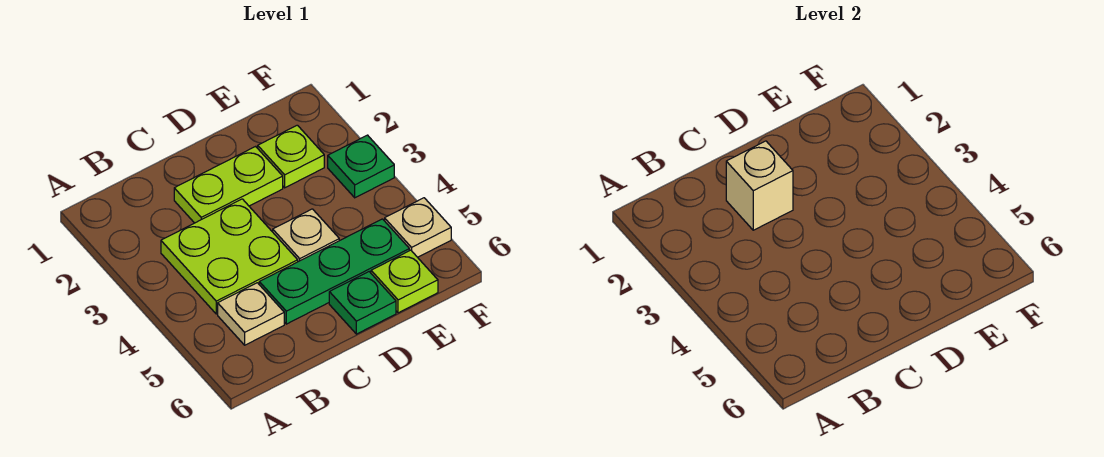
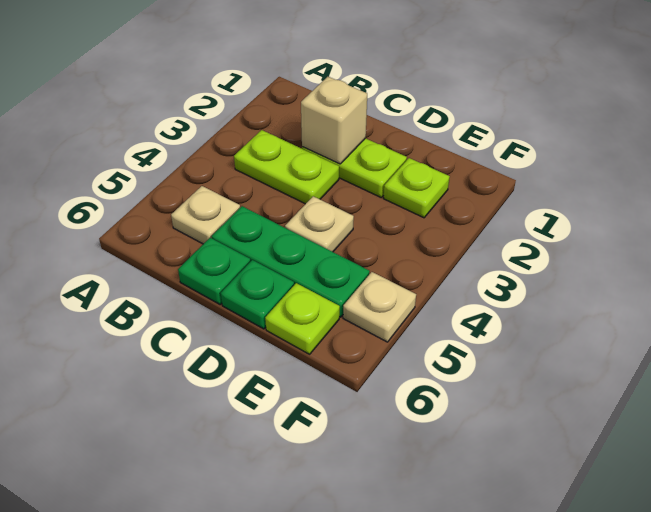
lime plate B3:C4 level 1 -> lime plate B3:C3 level 1
green plate F3 level 1 -> green plate C6 level 1

